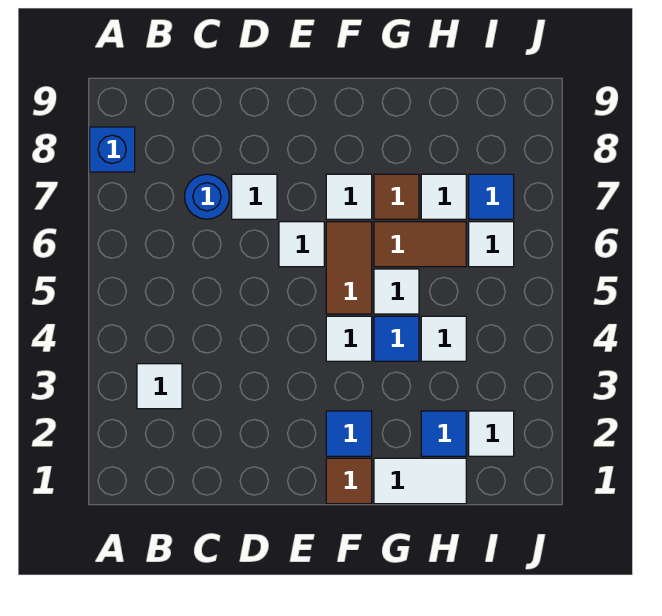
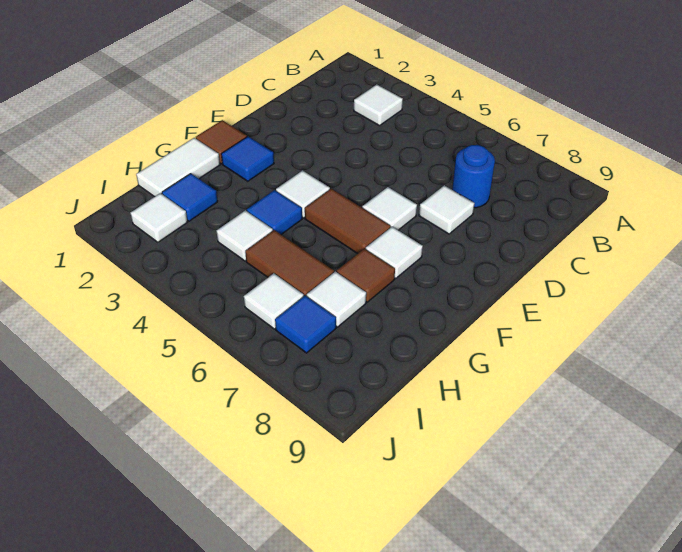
blue brick A8 level 1 -> none
white tile G5 level 1 -> none
brown tile G6:H6 level 1 -> brown tile H5:H6 level 1

